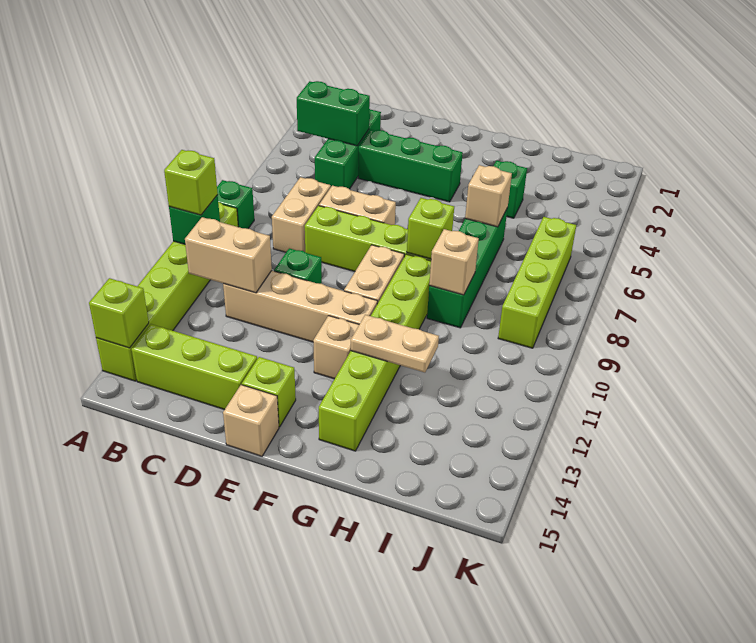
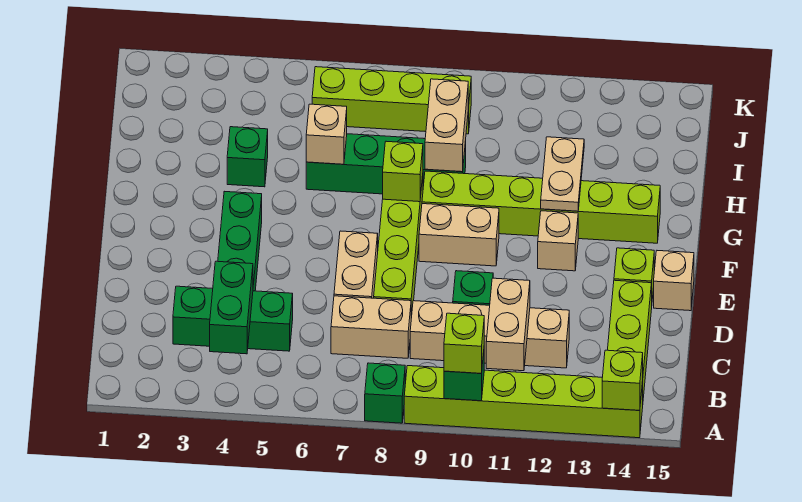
tan brick C11:F11 level 1 -> tan brick C9:C12 level 1
tan brick H9 level 2 -> tan brick H9:I9 level 2

